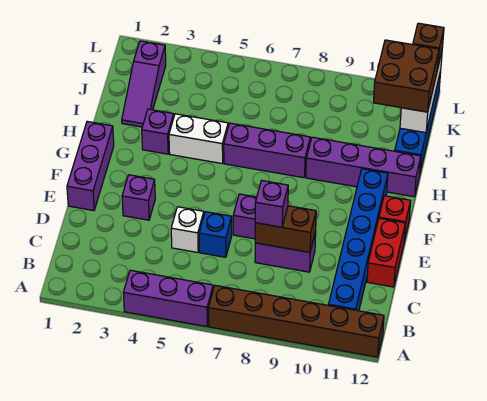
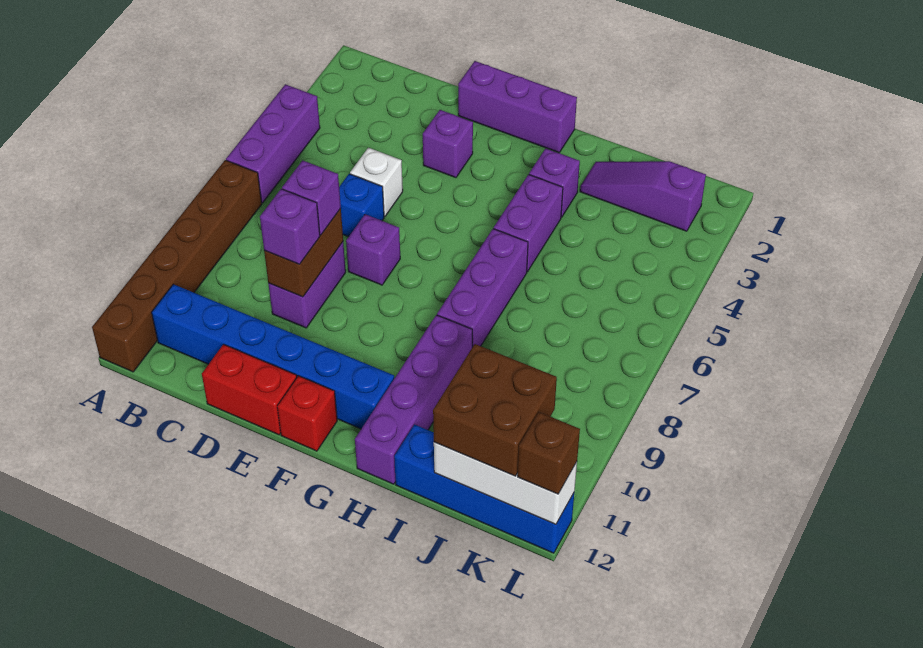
none -> purple brick D9 level 3
white brick H4:H5 level 1 -> purple brick H4:H5 level 1

